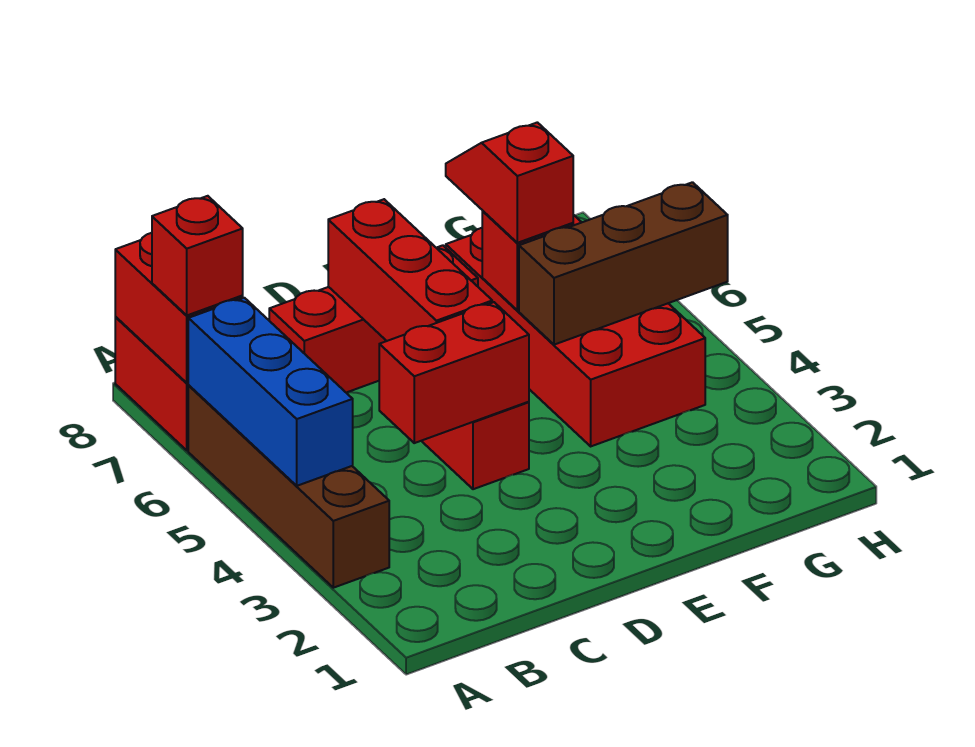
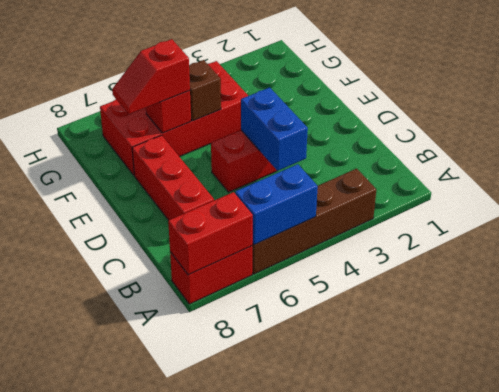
blue brick A4:A6 level 2 -> blue brick A5:A6 level 2
red brick A7 level 3 -> none
red brick C4:D4 level 2 -> blue brick C4:D4 level 2
red brick D5:D7 level 2 -> none
brown brick F5:H5 level 2 -> brown brick F5 level 2

